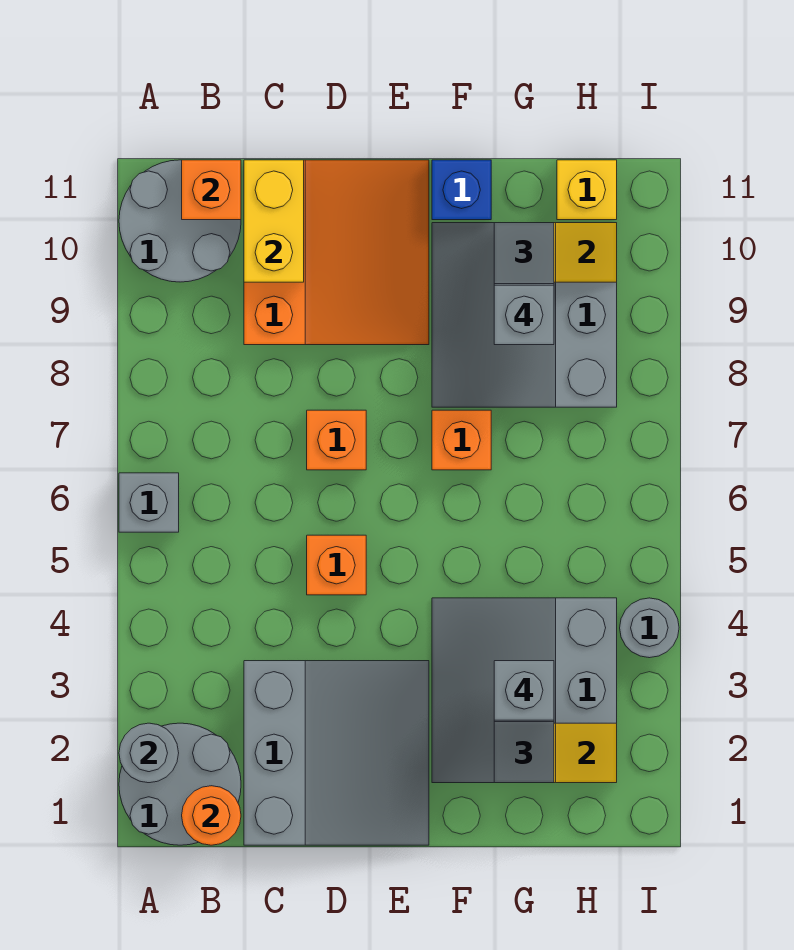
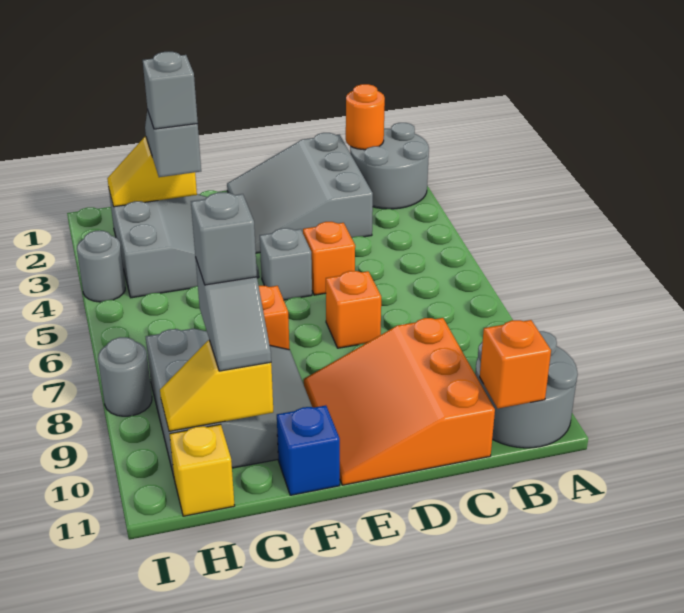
grey round brick A2 level 2 -> grey round brick I8 level 1
grey brick A6 level 1 -> grey brick E5 level 1
yellow brick C10:C11 level 2 -> none

